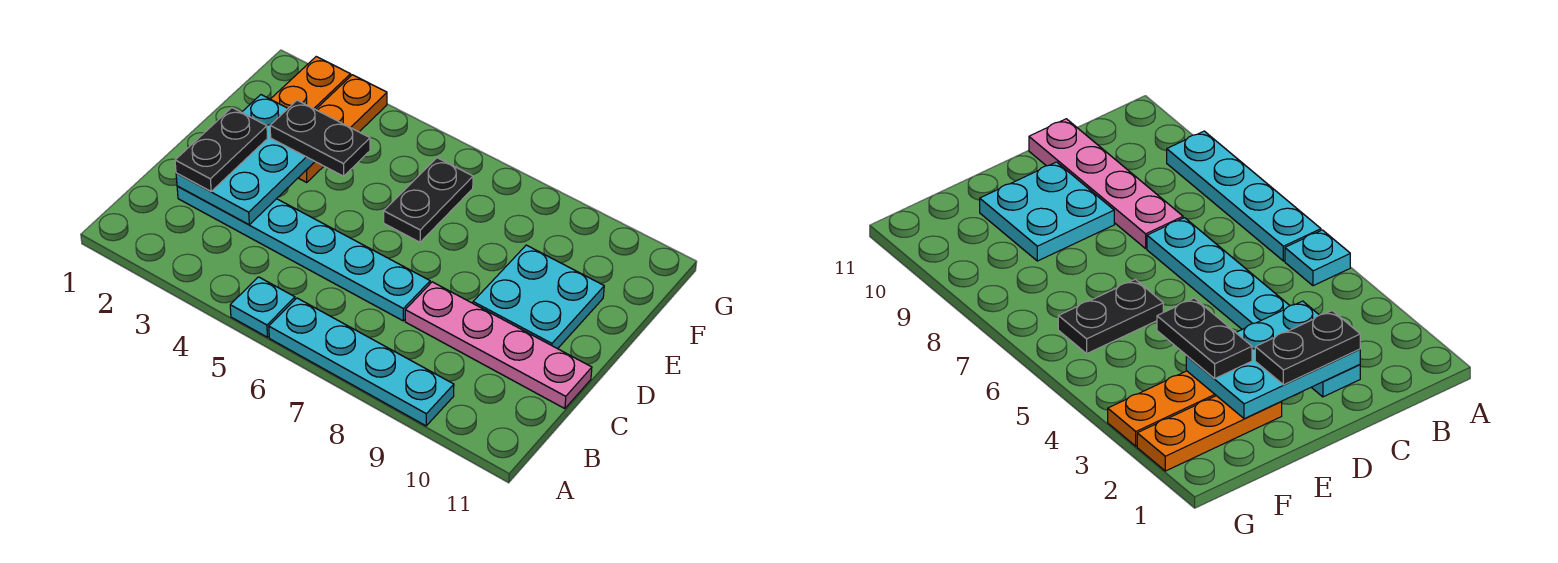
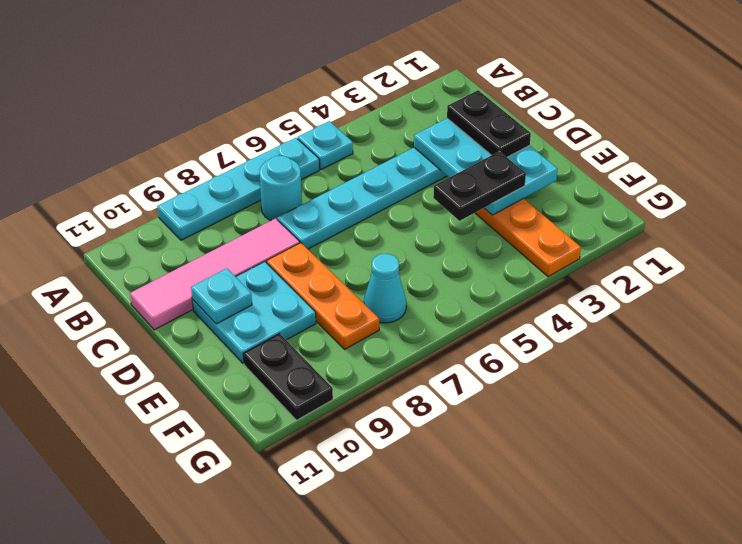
none -> cyan round brick B7 level 1
pink plate C8:C11 level 1 -> pink tile C8:C11 level 1
none -> cyan plate D10 level 2
orange plate E2:G2 level 1 -> orange plate D8:F8 level 1
black plate E6:F6 level 1 -> black plate F10:G10 level 1
none -> cyan cone F7 level 1

